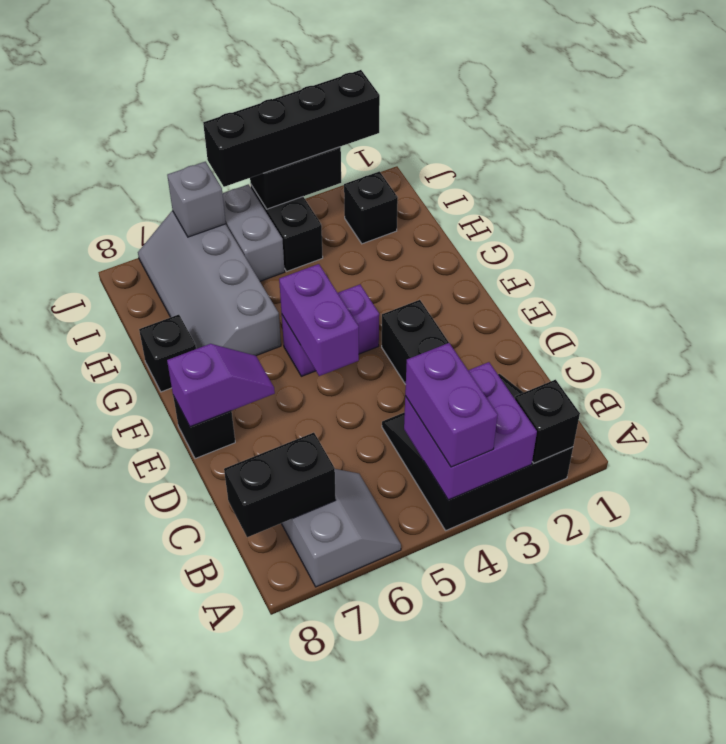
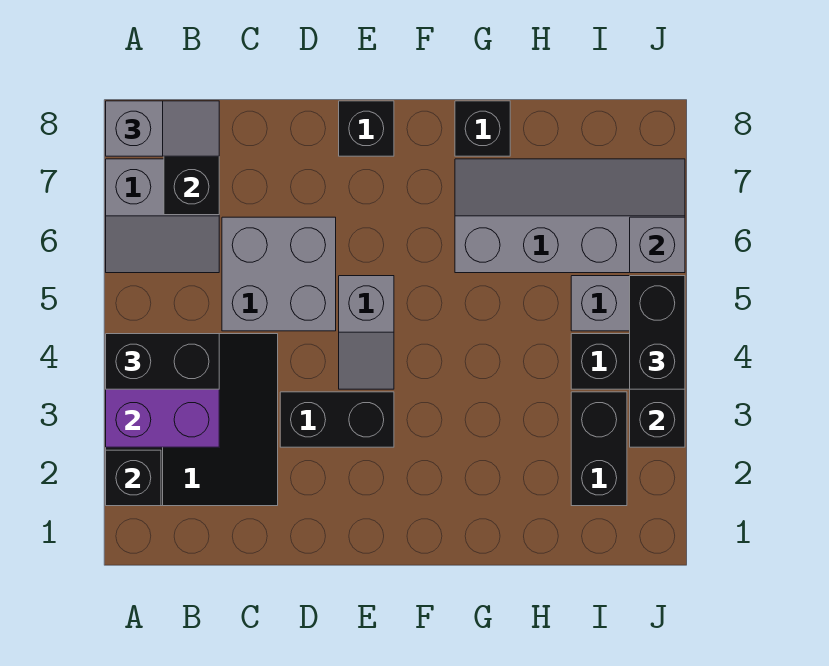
purple brick A4:B4 level 3 -> black brick A4:B4 level 3
none -> grey slope A8:B8 level 3 top A
none -> grey brick C5:D6 level 1
none -> grey slope E4:E5 level 1 top 5
purple brick E5:F5 level 2 -> none
purple slope E7:E8 level 2 top 8 -> none
purple brick F4:F5 level 1 -> none
black brick I2 level 1 -> black brick I2:I3 level 1
black brick J2:J5 level 3 -> black brick J4:J5 level 3

